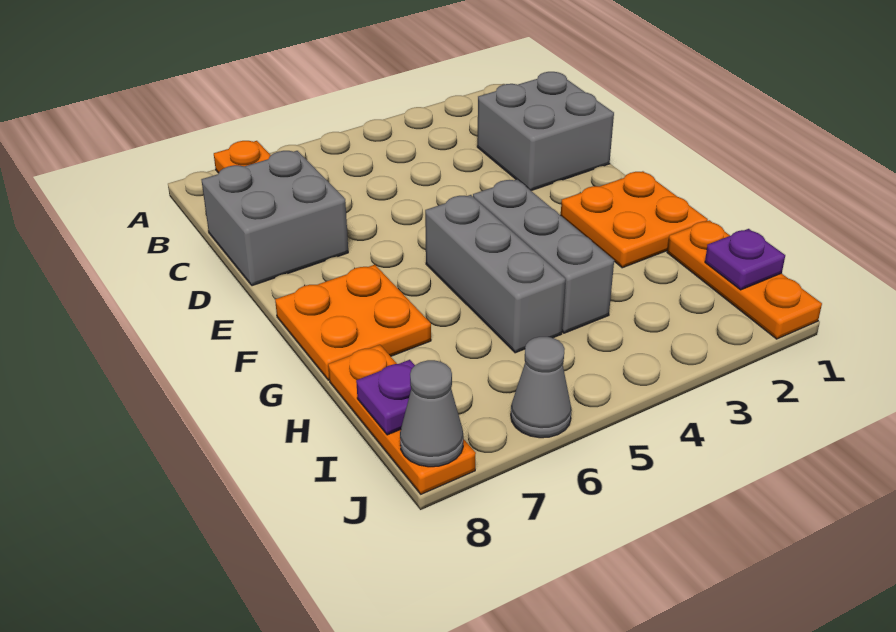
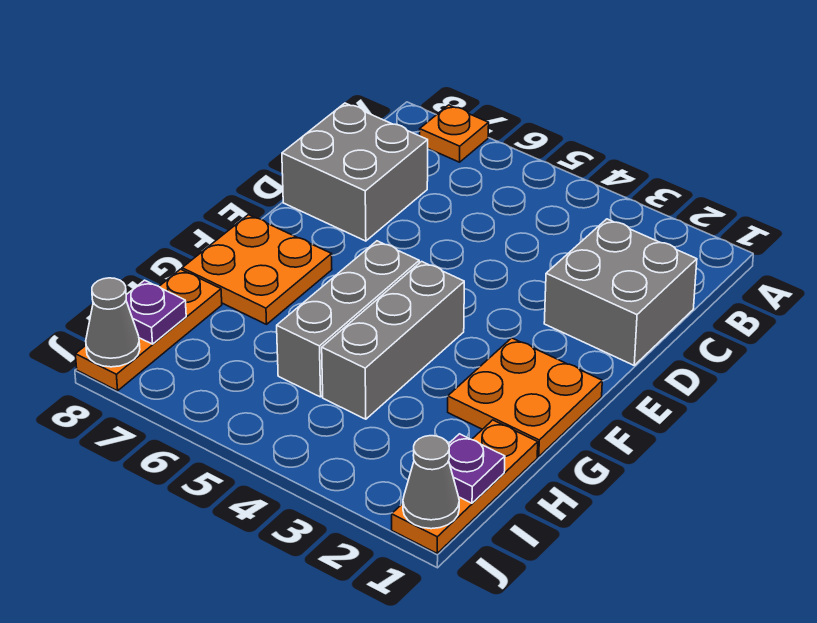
grey cone J6 level 1 -> grey cone J1 level 2

